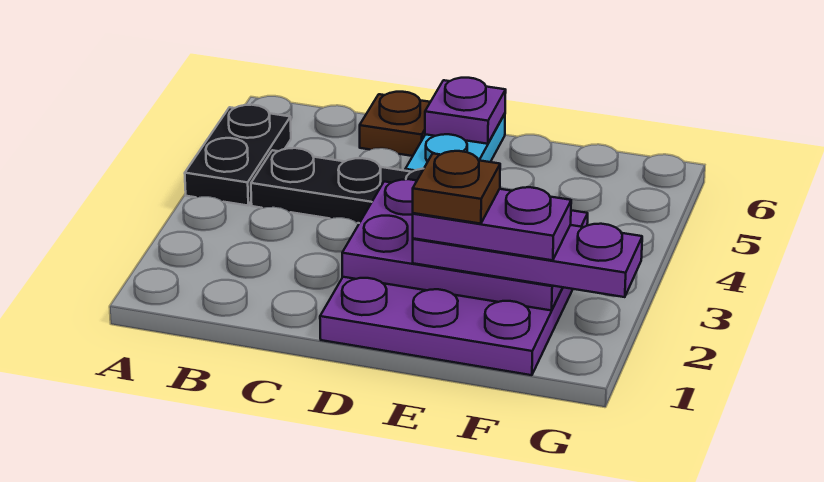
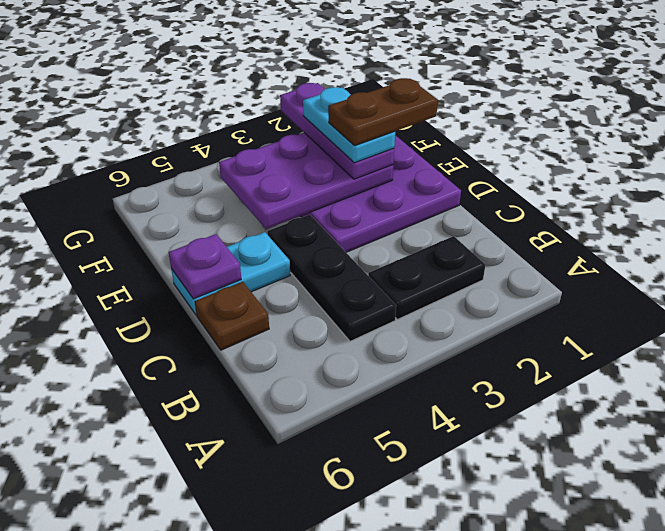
black plate A4:A5 level 1 -> black plate B2:B3 level 1
purple plate D2:F3 level 2 -> purple plate E2:F4 level 2
purple plate E2:F2 level 4 -> cyan plate E2:F2 level 4
brown plate E2 level 5 -> brown plate E1:E2 level 5

